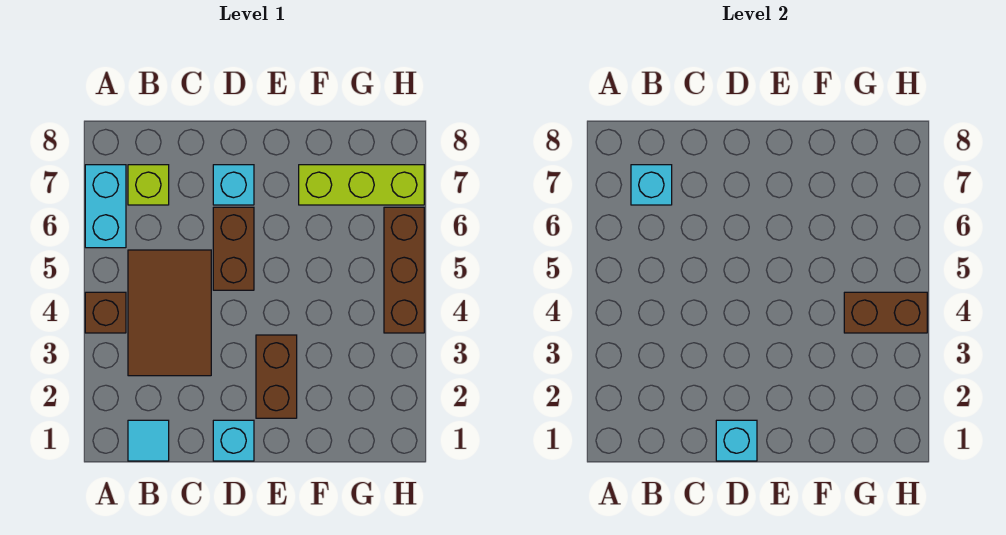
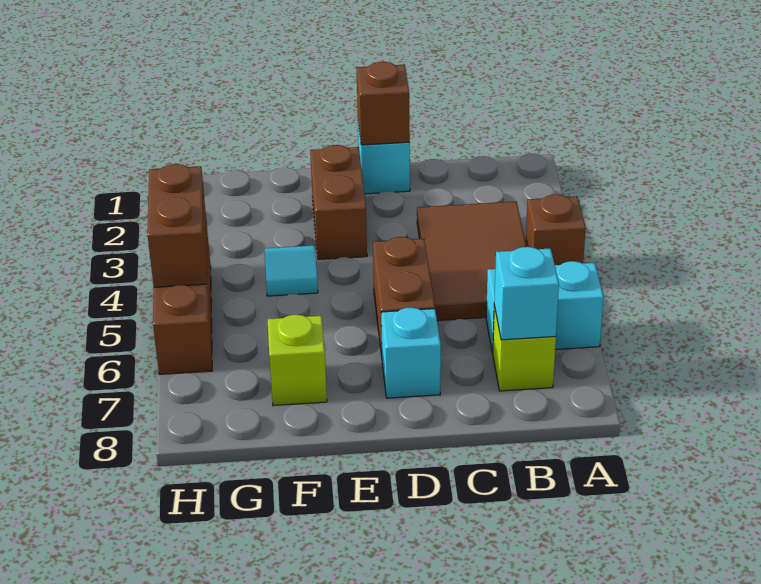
cyan brick A6:A7 level 1 -> cyan brick A6:B6 level 1
cyan tile B1 level 1 -> cyan tile F4 level 1
cyan brick D1 level 2 -> brown brick D1 level 2
lime brick F7:H7 level 1 -> lime brick F7 level 1
brown brick G4:H4 level 2 -> brown brick H4:H5 level 2

